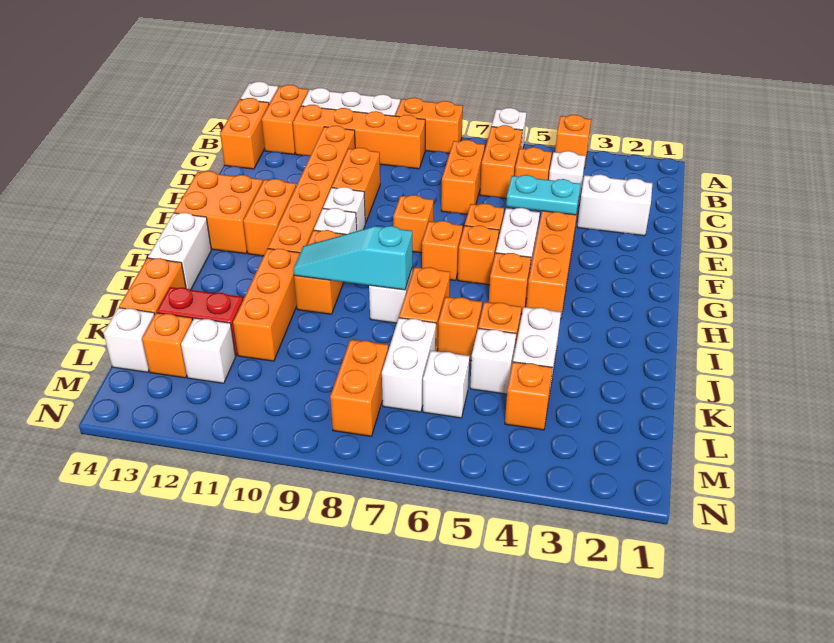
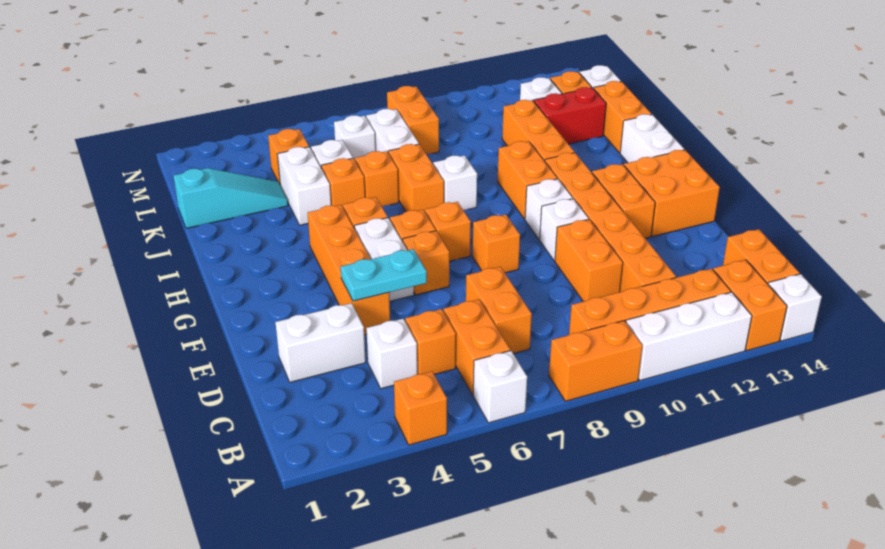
cyan slope I8:I10 level 2 top 8 -> cyan slope K1:K3 level 1 top 1

